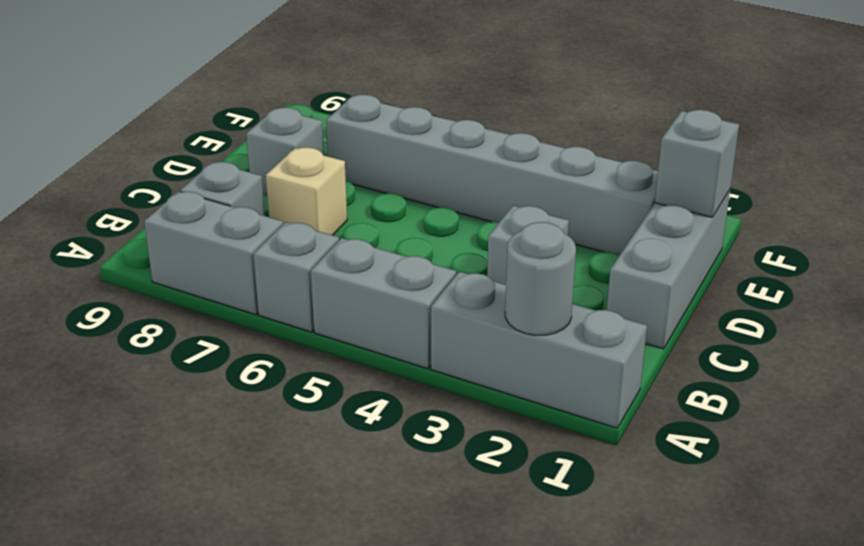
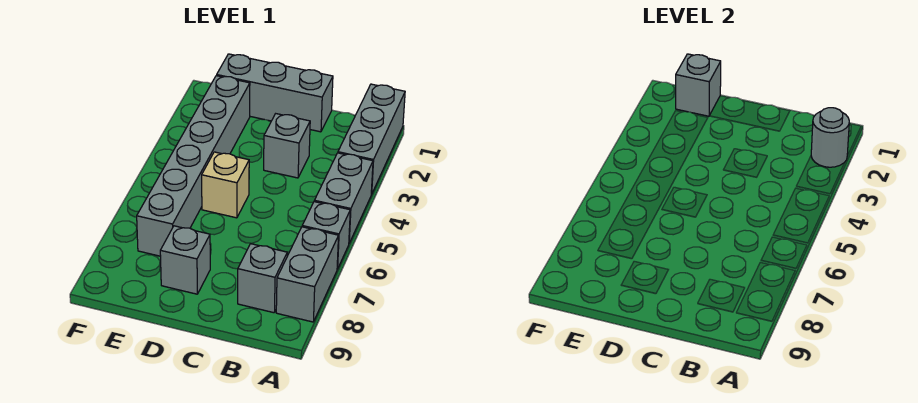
tan brick C7 level 1 -> tan brick D5 level 1

